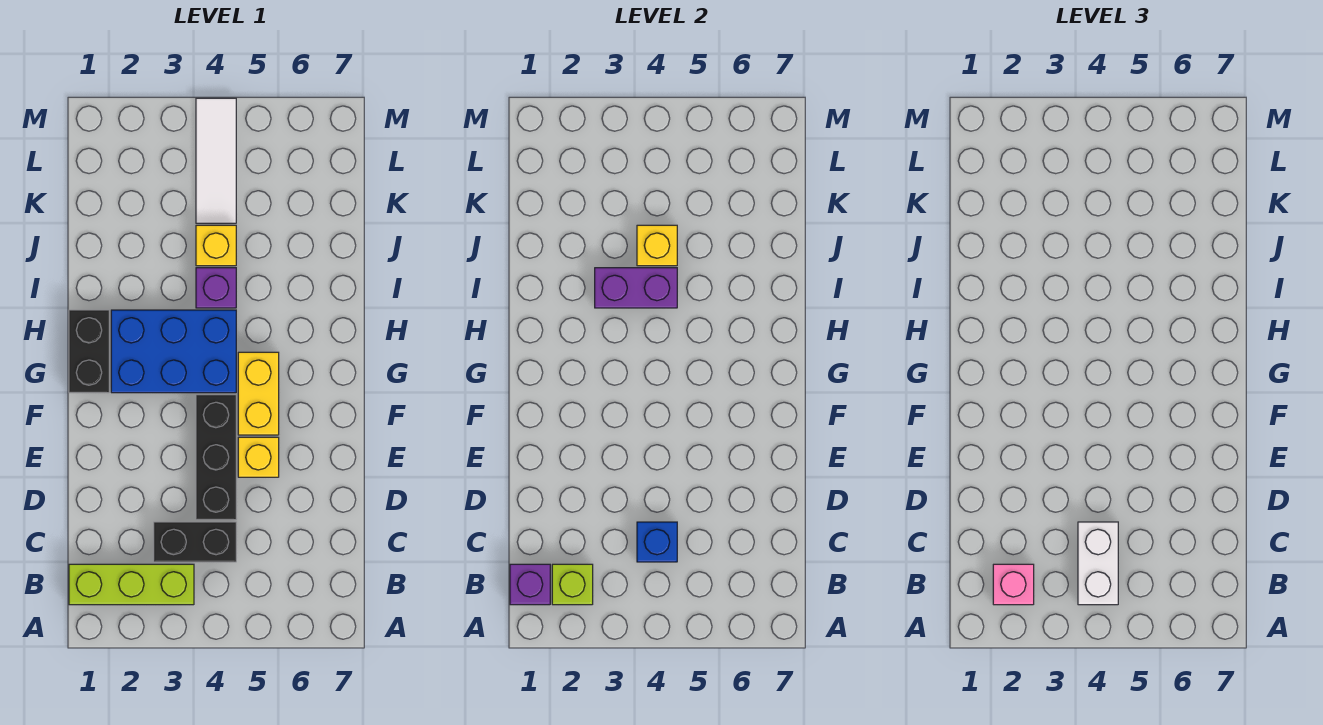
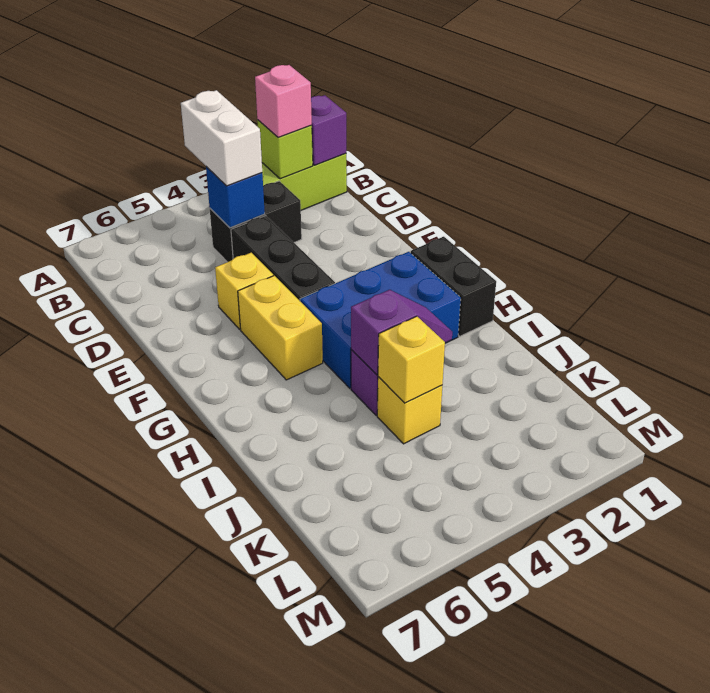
purple brick I3:I4 level 2 -> purple slope I3:I4 level 2 top 4
white tile K4:M4 level 1 -> none

